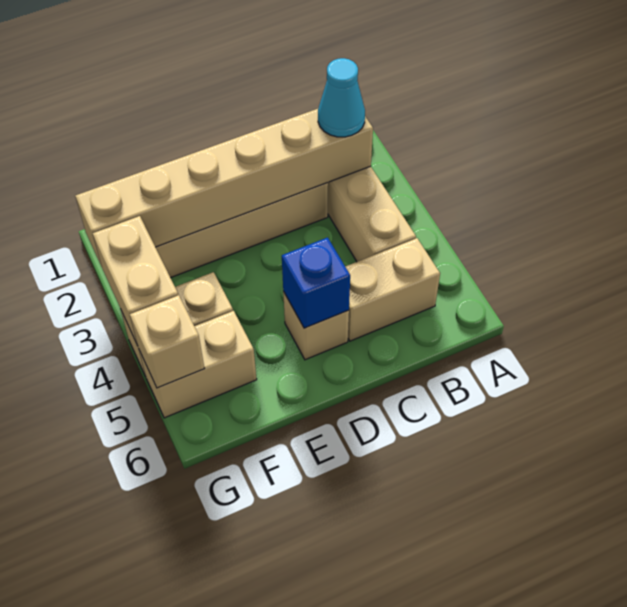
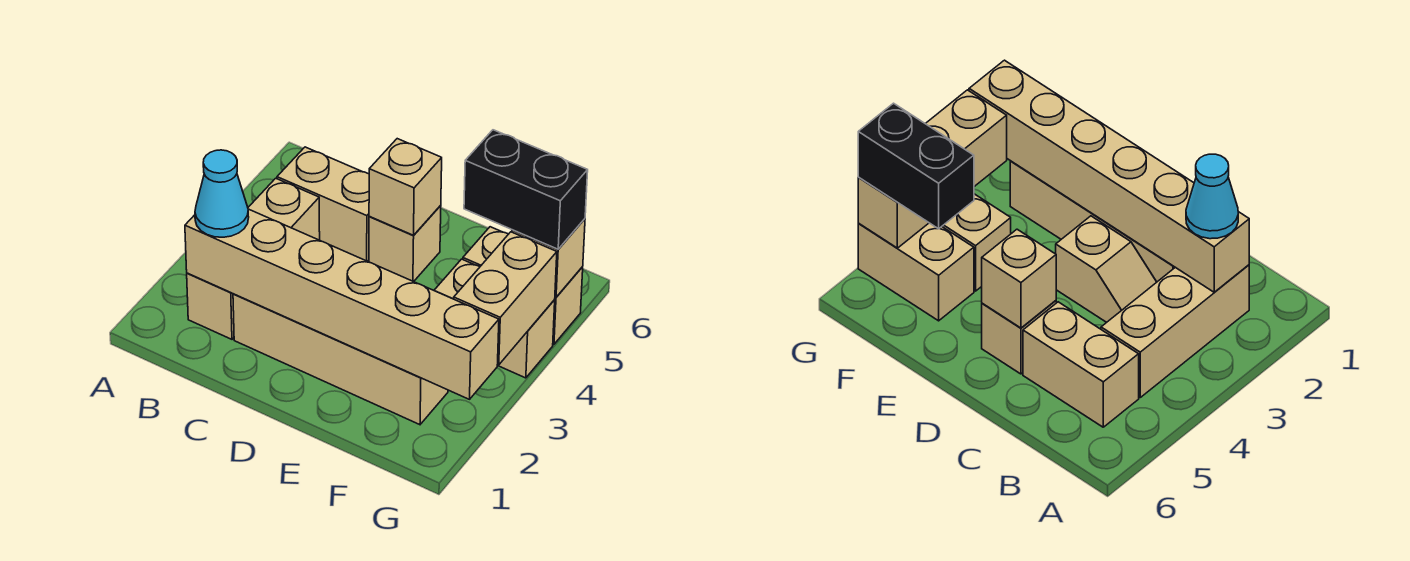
none -> tan slope C3:D3 level 1 top D
blue brick D5 level 2 -> tan brick D5 level 2
none -> black brick F5:G5 level 3

